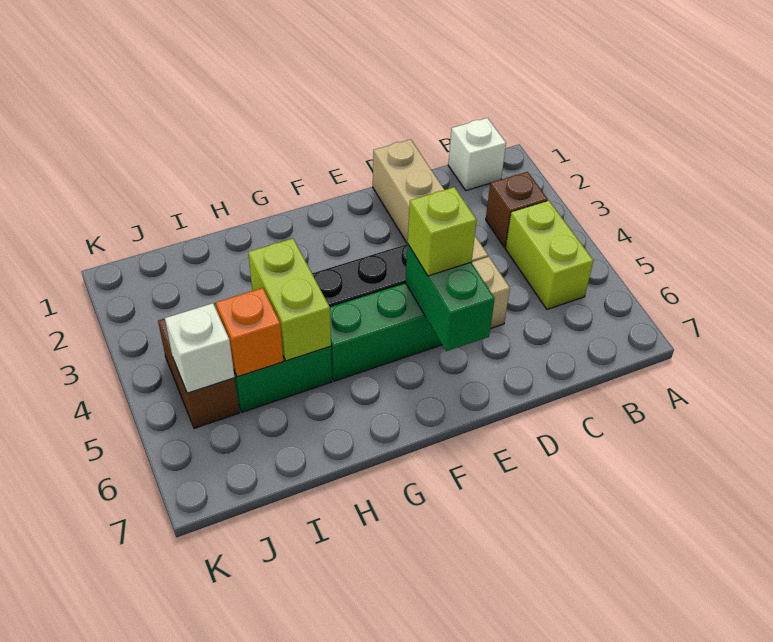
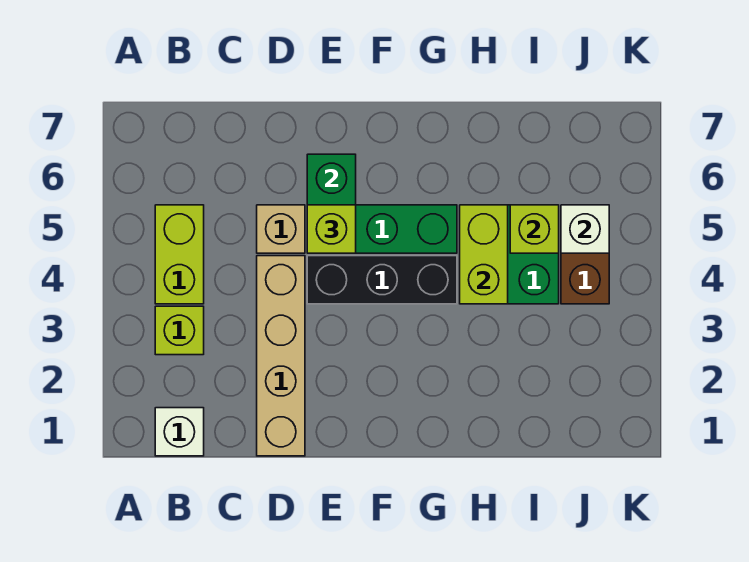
brown brick B3 level 1 -> lime brick B3 level 1
orange brick I5 level 2 -> lime brick I5 level 2

